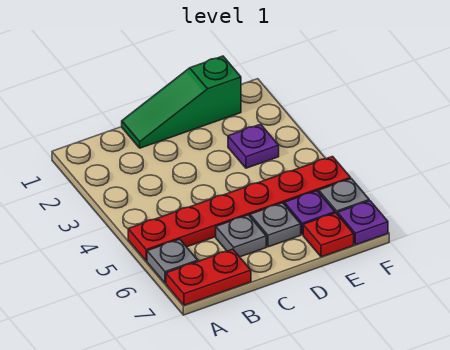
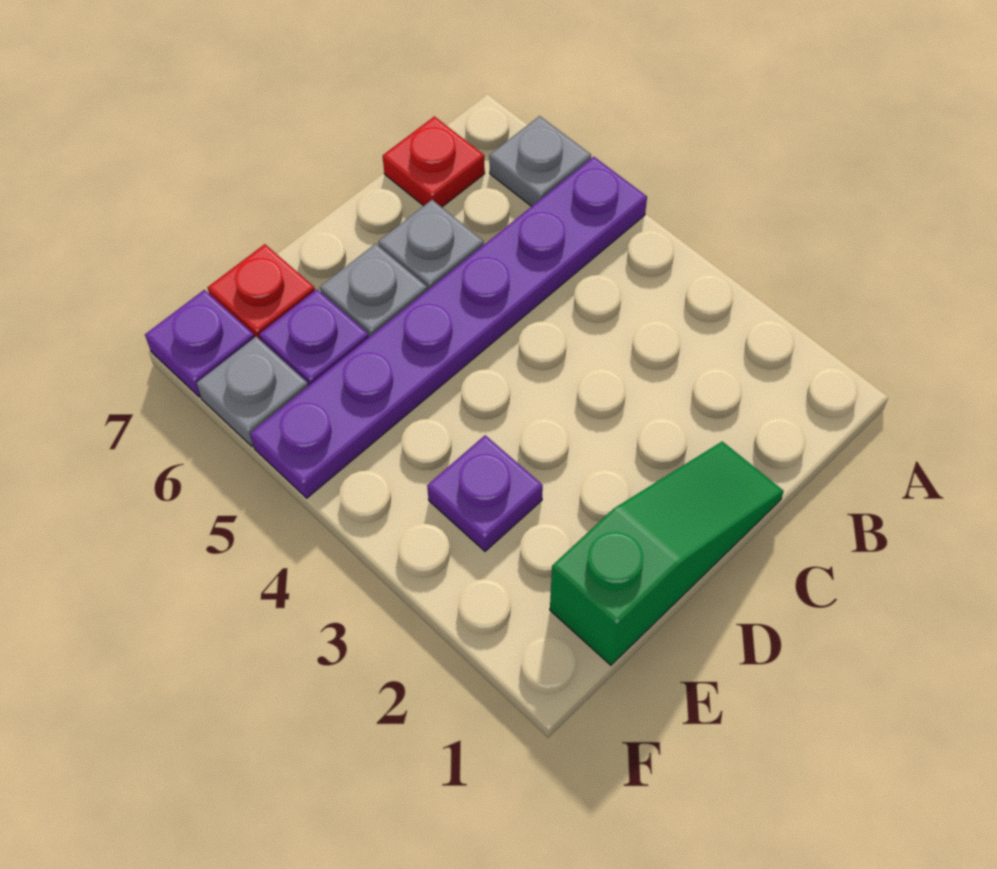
red plate A5:F5 level 1 -> purple plate A5:F5 level 1
red plate A7:B7 level 1 -> red plate B7 level 1

